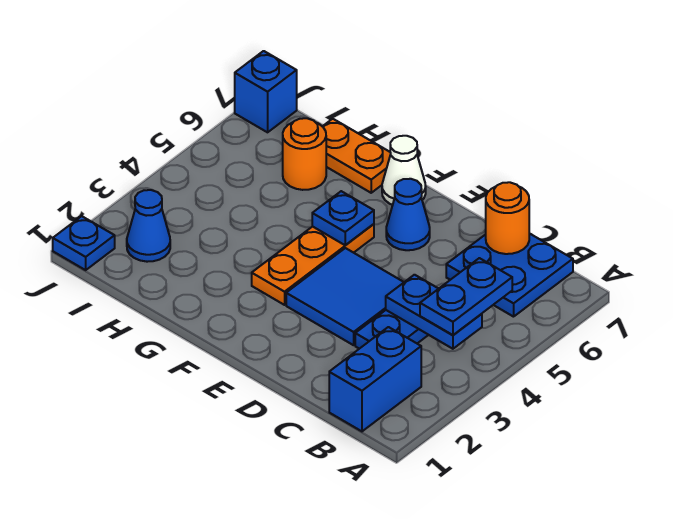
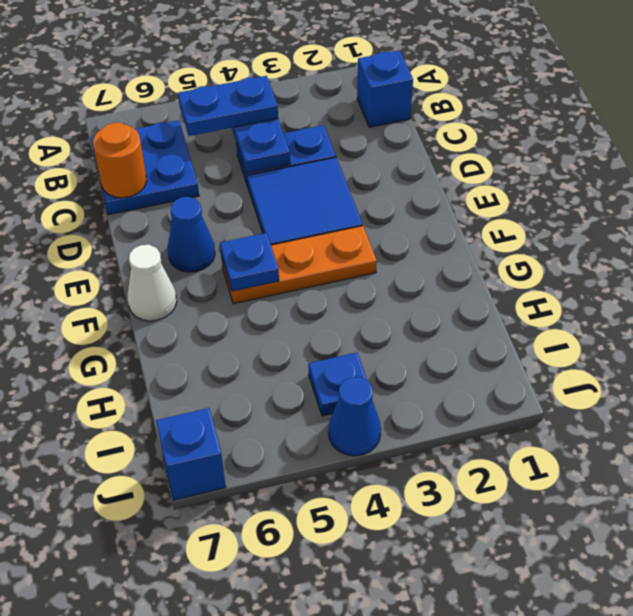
blue brick B1:B2 level 1 -> blue brick B1 level 1
orange plate G7:H7 level 1 -> none
orange round brick H6 level 1 -> none
blue cone I2 level 1 -> blue cone J4 level 1
blue plate J1 level 1 -> blue plate I4 level 1

